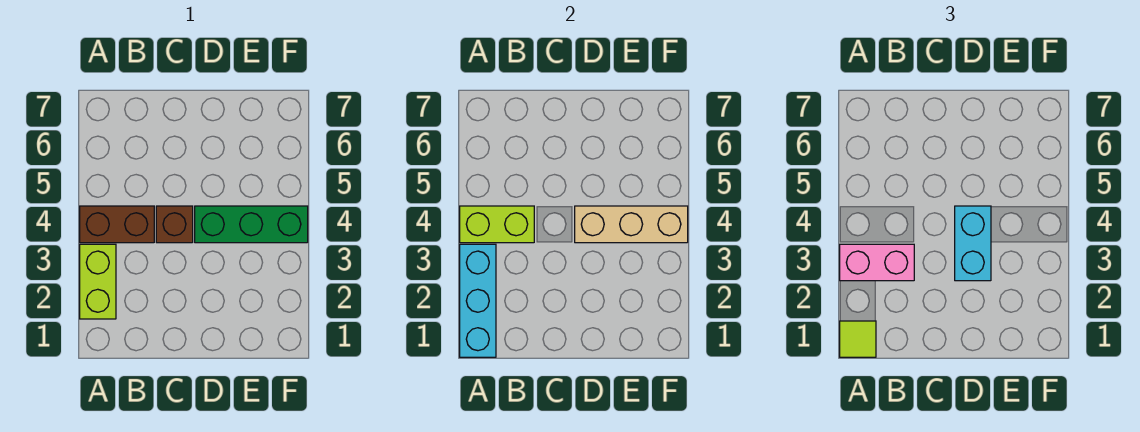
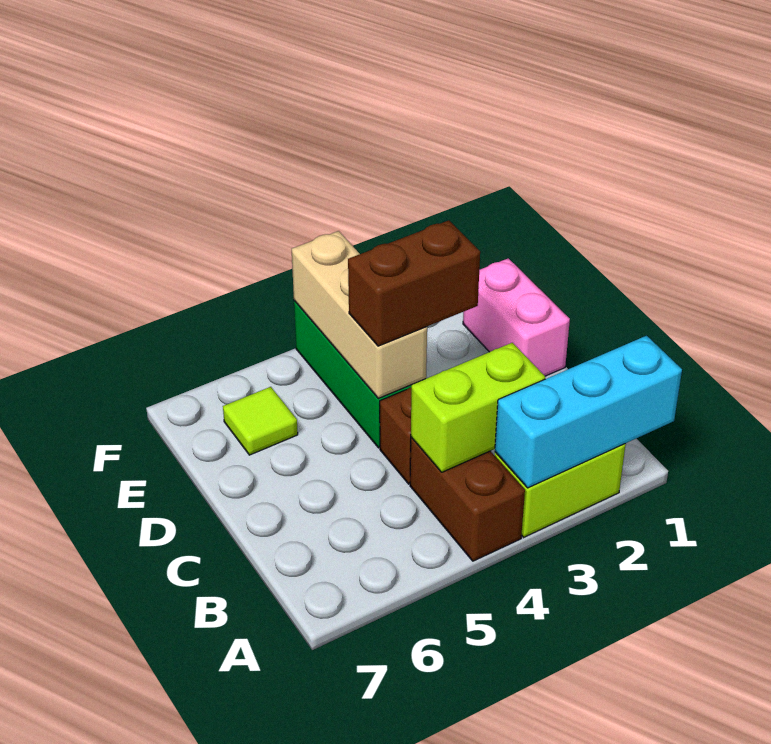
lime tile A1 level 3 -> lime tile E6 level 1
pink brick A3:B3 level 3 -> pink brick D1:E1 level 1
lime brick A4:B4 level 2 -> lime brick B3:B4 level 2
cyan brick D3:D4 level 3 -> brown brick D3:D4 level 3

